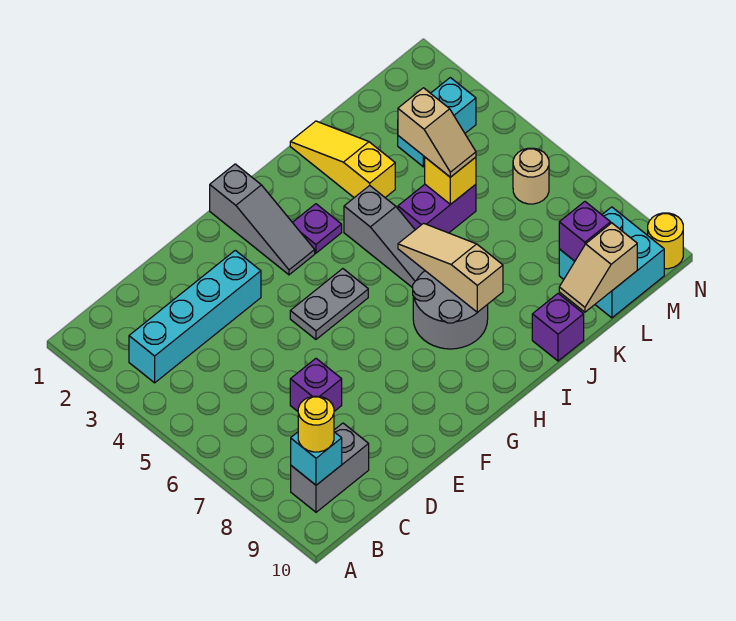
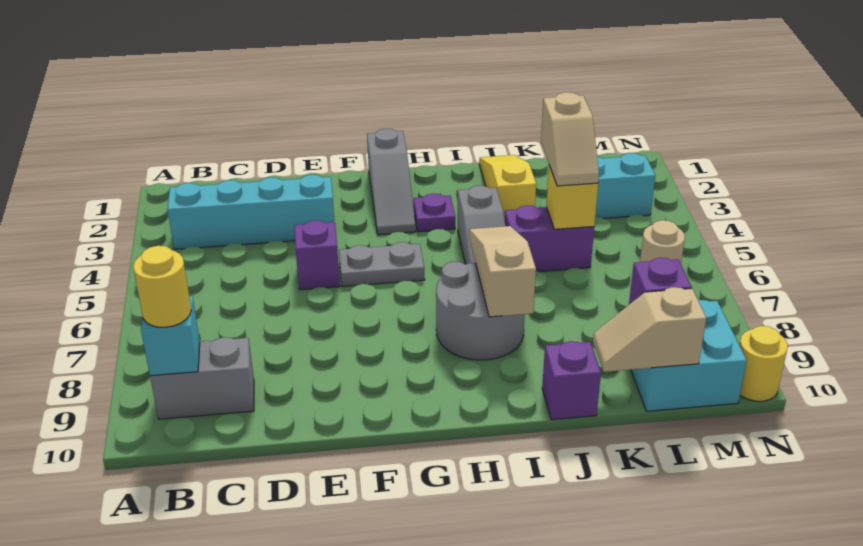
purple brick D7 level 1 -> purple brick E5 level 1

